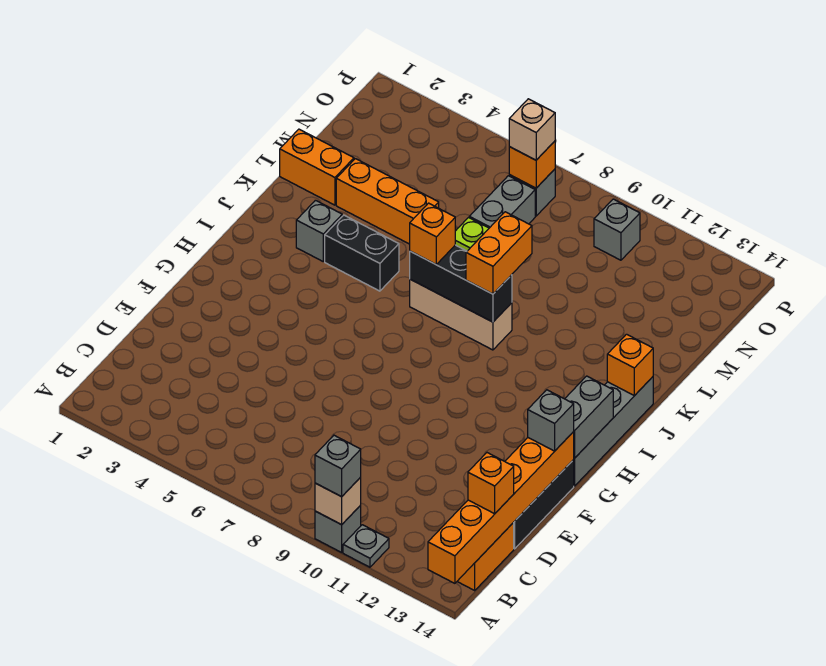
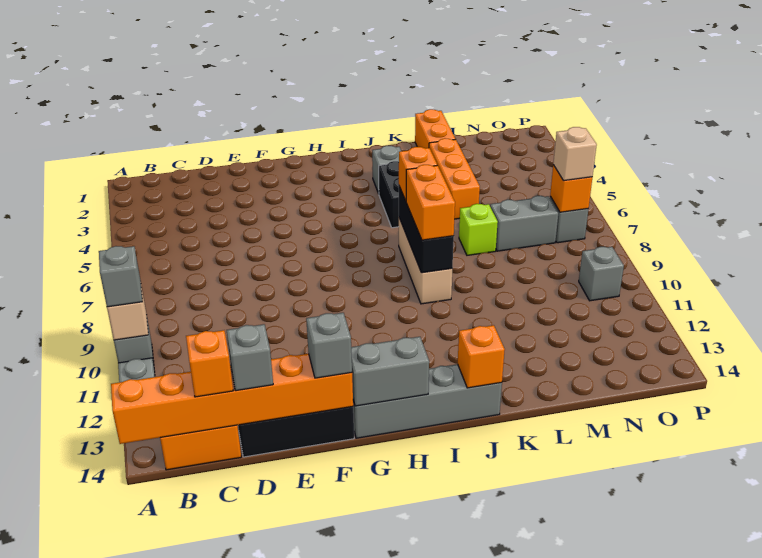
none -> grey brick D14 level 3
orange brick J9:K9 level 3 -> orange brick J8:J9 level 3

